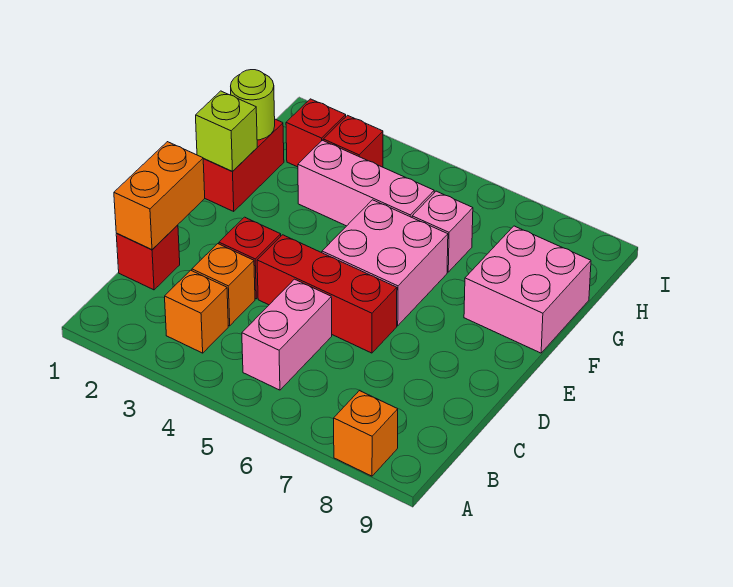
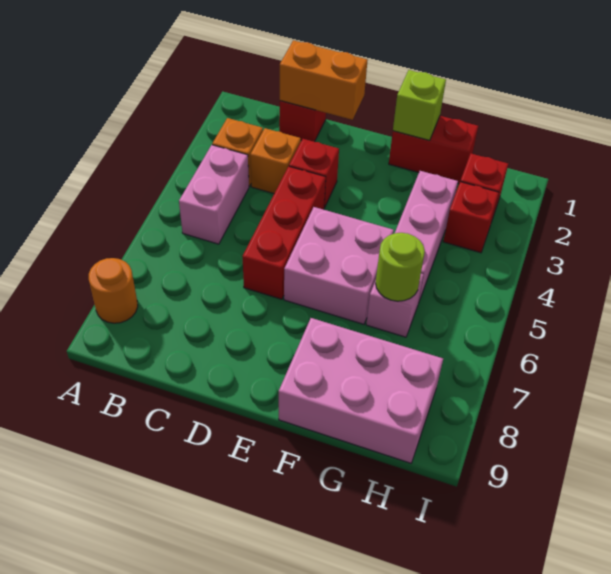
orange brick A8 level 1 -> orange round brick A8 level 1
pink brick B5:C5 level 1 -> pink brick B4:B5 level 1
pink brick F8:G9 level 1 -> pink brick F8:H9 level 1
lime round brick G1 level 2 -> lime round brick G6 level 2

